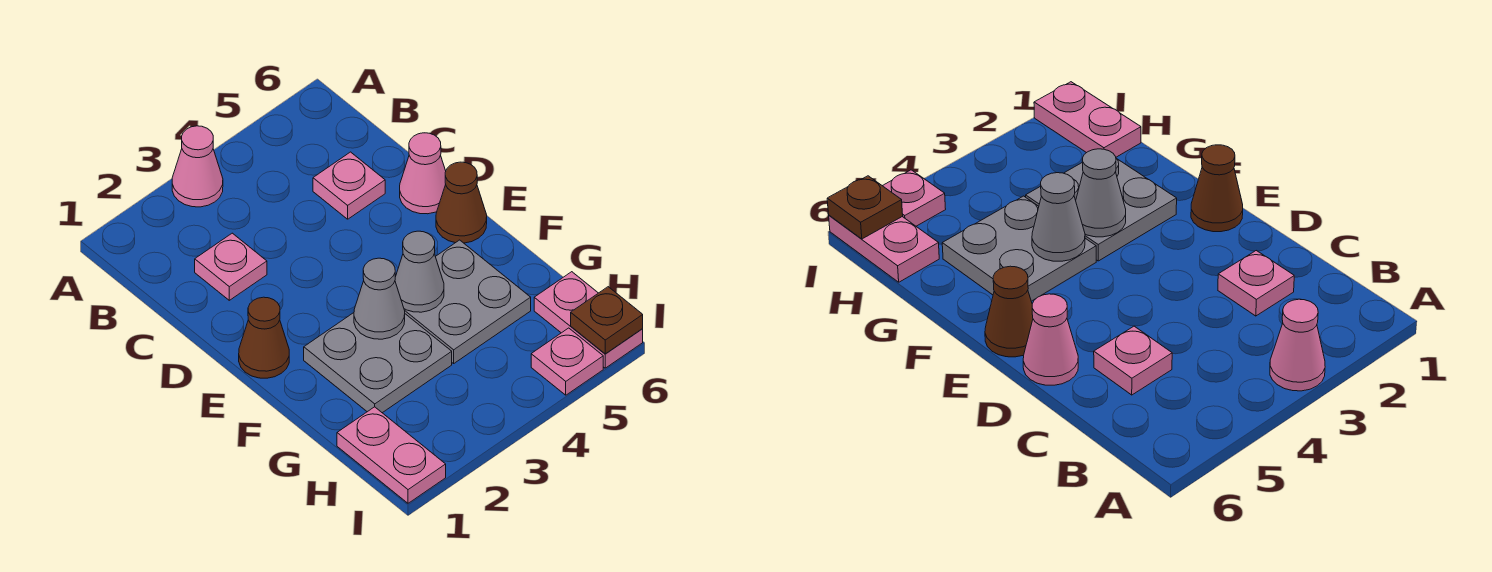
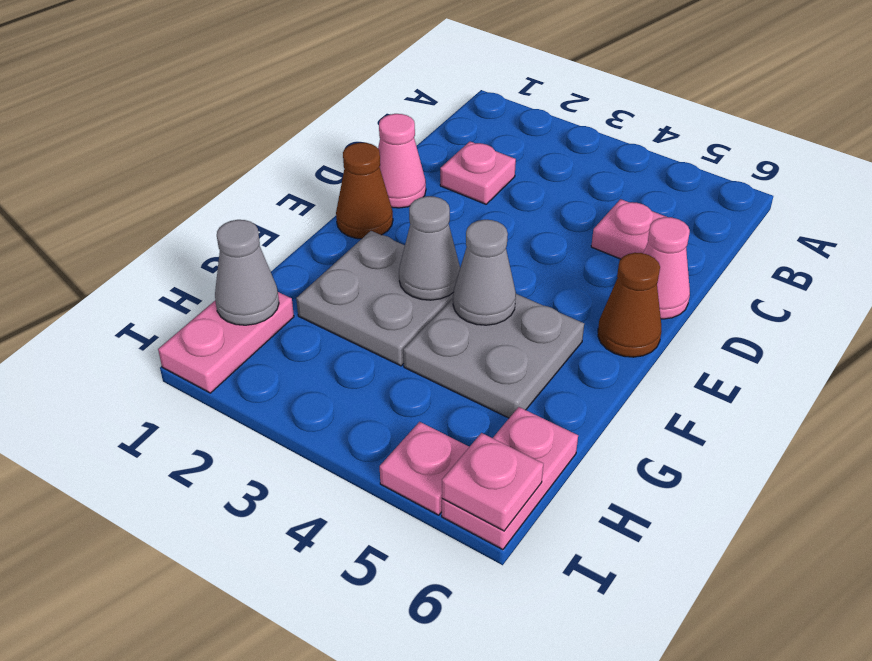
pink cone A3 level 1 -> pink cone D1 level 1
none -> grey cone H1 level 2
brown plate I6 level 2 -> pink plate I6 level 2

